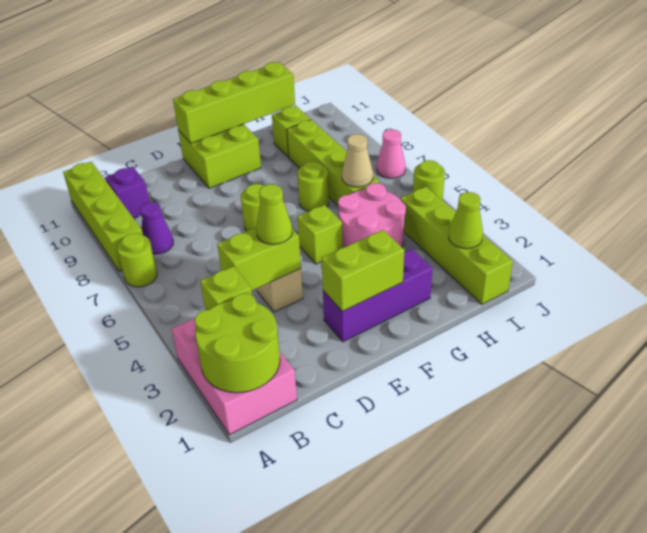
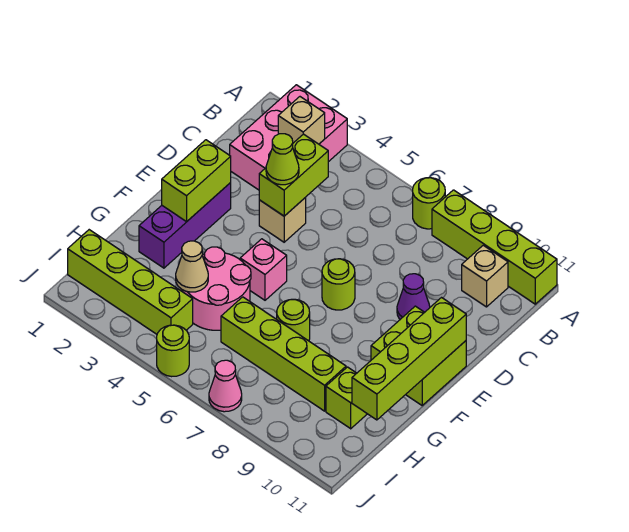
pink brick A1:B3 level 1 -> pink brick A2:C3 level 1
lime round brick A1:B2 level 2 -> none
lime brick B3 level 2 -> tan brick B3 level 2
purple cone B8 level 1 -> purple cone D9 level 1
purple brick B10 level 1 -> tan brick B10 level 1
lime brick F5 level 1 -> pink brick F5 level 1
tan cone H6 level 2 -> tan cone H4 level 2
lime cone I2 level 2 -> none

